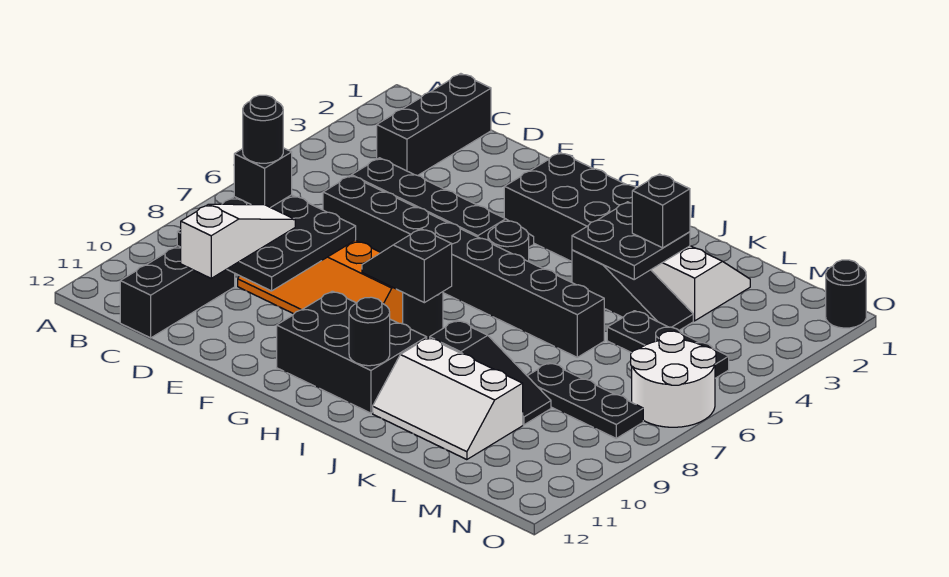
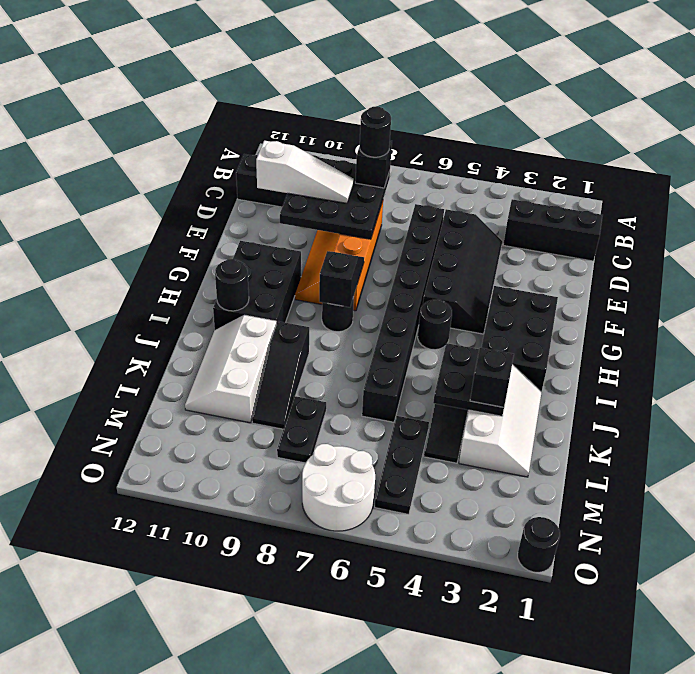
black plate L8:N8 level 1 -> black plate L8:M8 level 1

